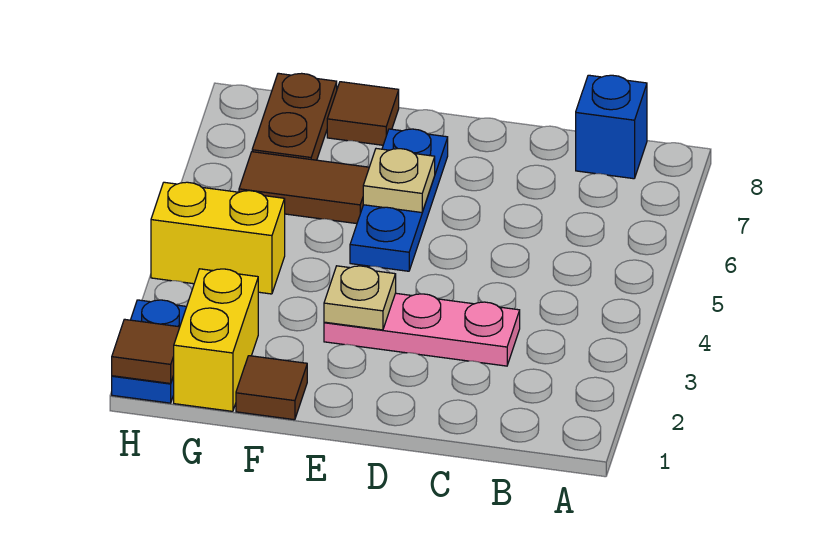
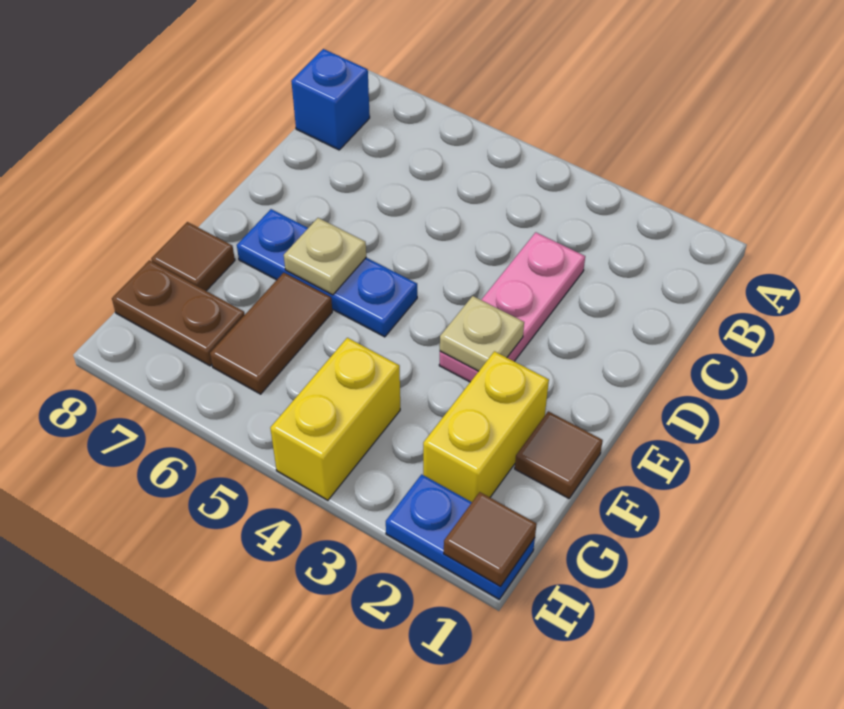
yellow brick G1:G2 level 1 -> yellow brick F2:G2 level 1

